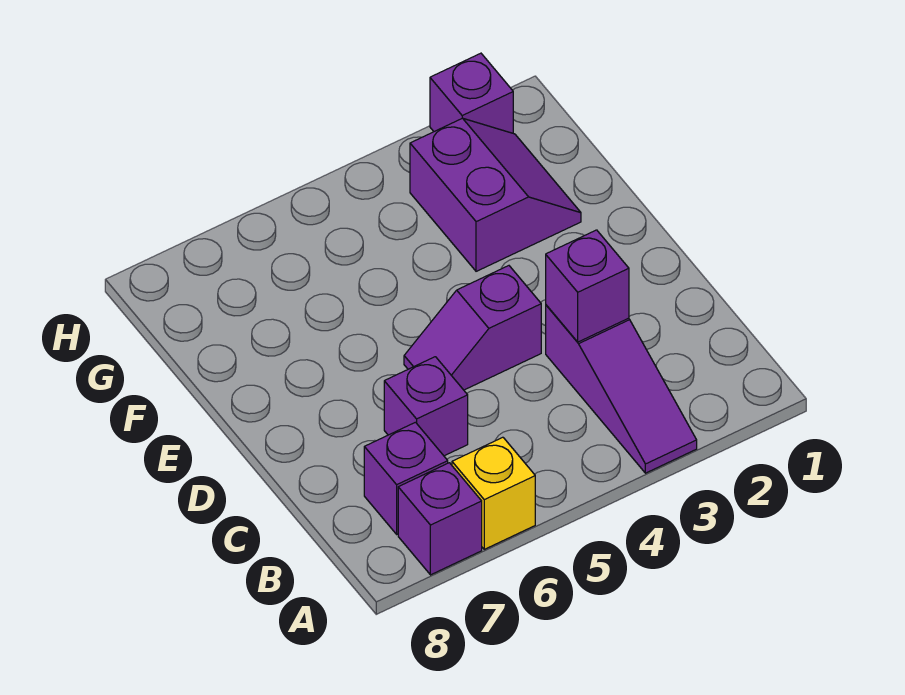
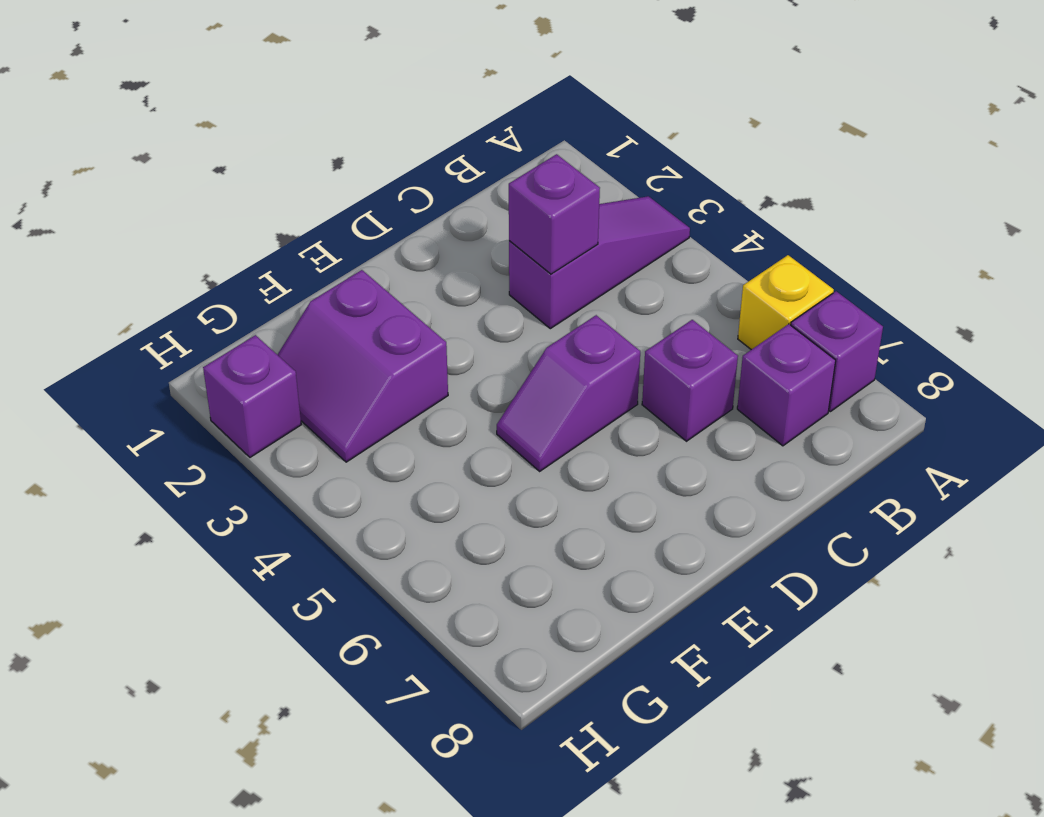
purple slope D4:D5 level 1 top 4 -> purple slope D5:E5 level 1 top D
purple slope F2:G3 level 1 top 3 -> purple slope F2:G3 level 1 top F

